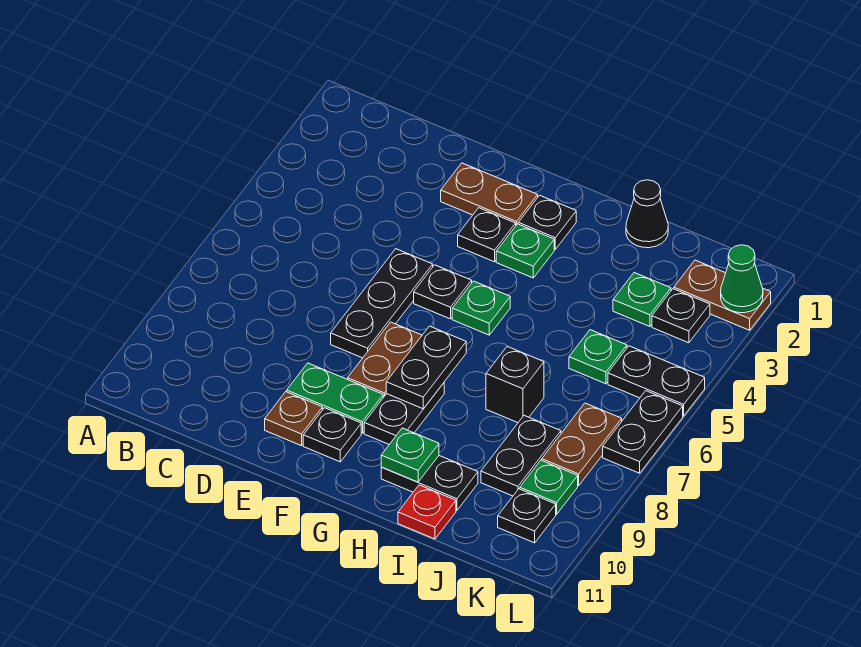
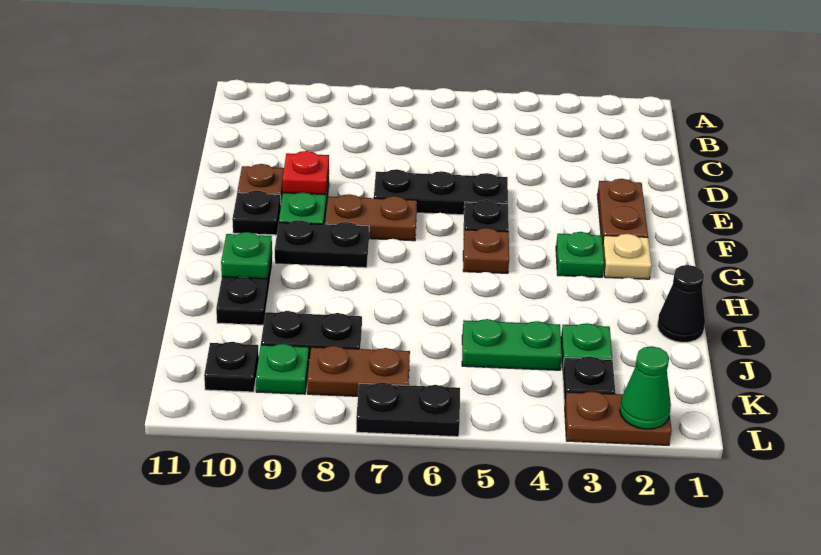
black plate F3 level 1 -> none
black plate G2 level 1 -> tan plate G2 level 1
green plate G5 level 1 -> brown plate G5 level 1
black plate G7:G8 level 2 -> none
black brick I7 level 1 -> none
red plate I11 level 1 -> red plate E9 level 2
green plate J5 level 1 -> green plate J4:J5 level 1
brown plate K2:L2 level 1 -> brown plate L2:L3 level 1
black plate K5:L5 level 1 -> none

